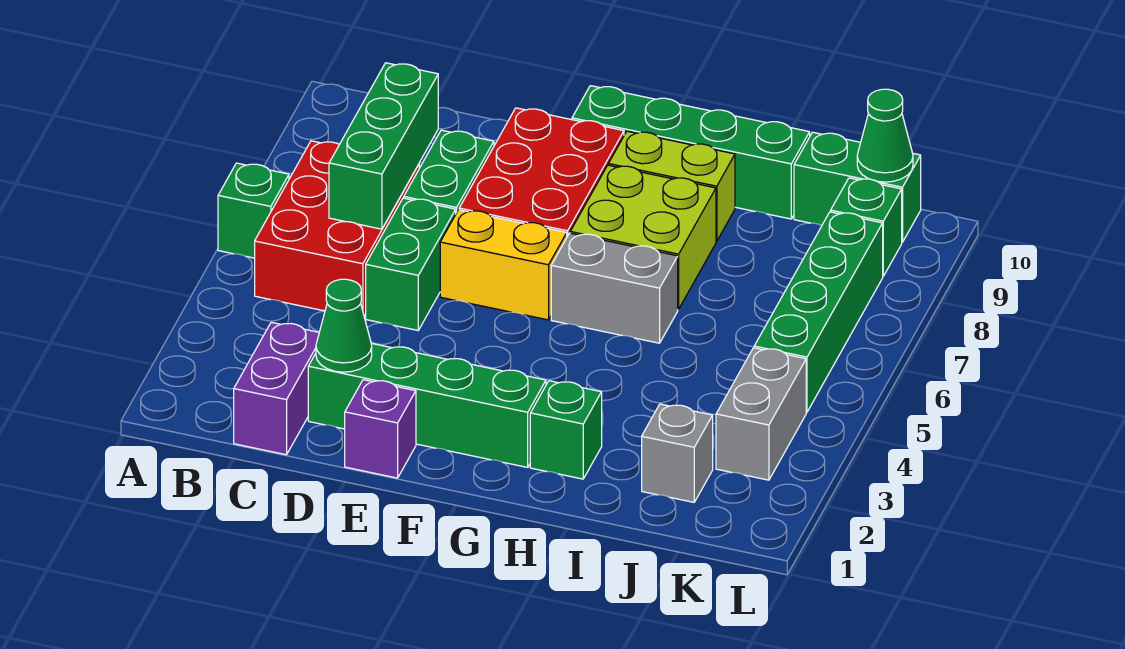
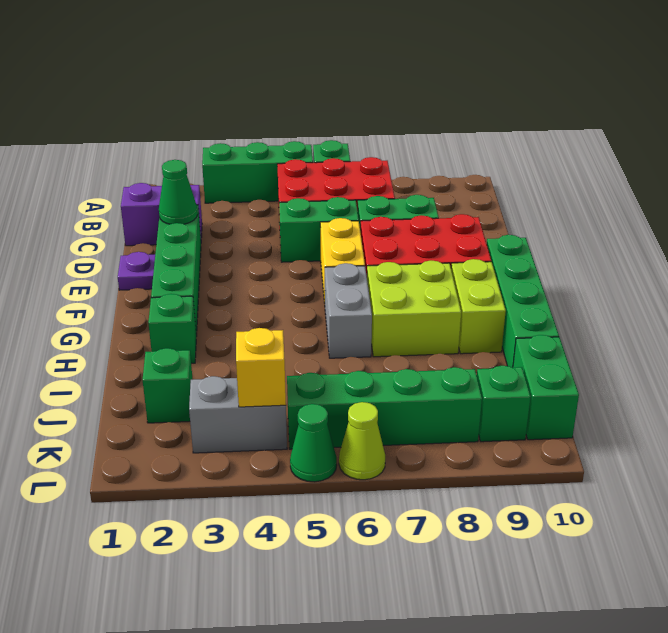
green brick C6:C8 level 2 -> green brick A3:A5 level 1
purple brick E1 level 1 -> purple plate E1 level 1
grey brick J2 level 1 -> green brick J2 level 1
none -> yellow brick K4 level 2
green cone K10 level 2 -> green cone L5 level 1
none -> lime cone L6 level 1

